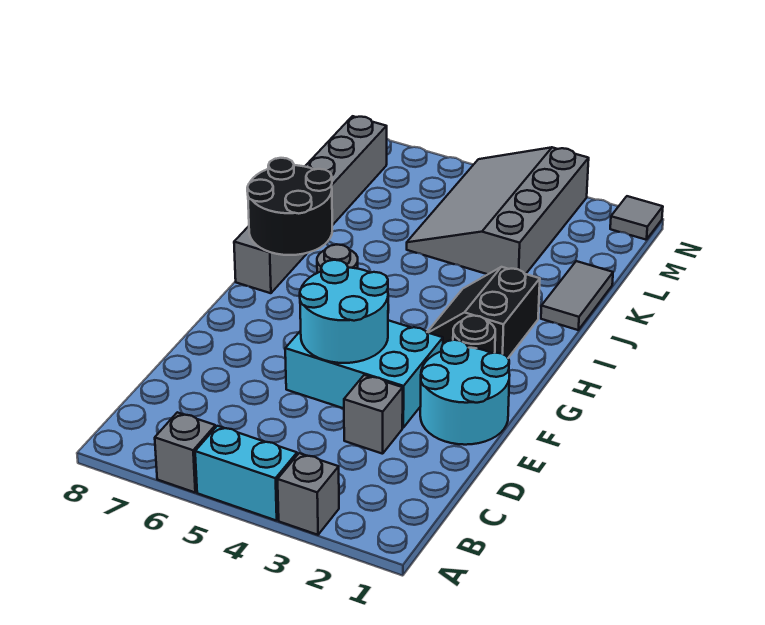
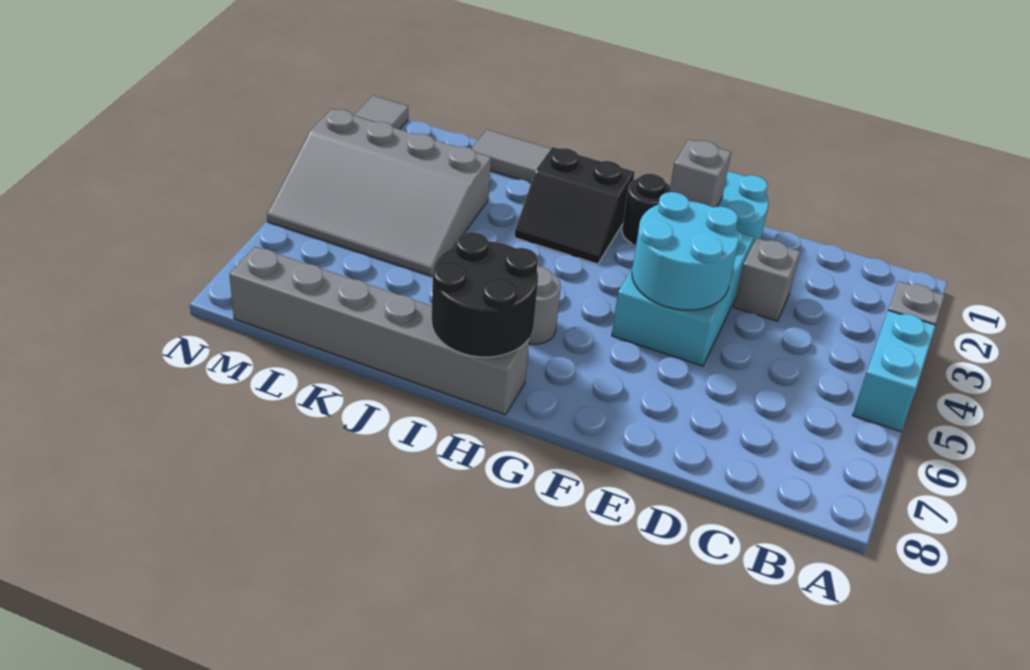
grey brick A6 level 1 -> grey brick F2 level 2

